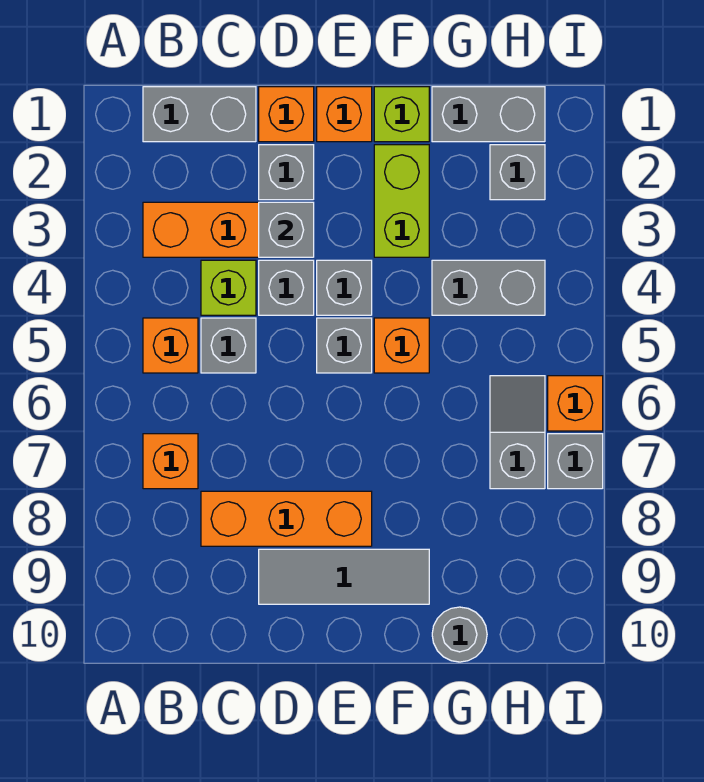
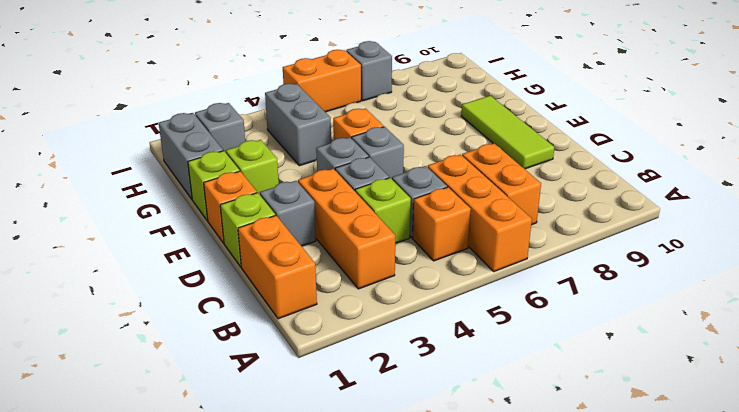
grey brick B1:C1 level 1 -> orange brick B1:C1 level 1
orange brick B7 level 1 -> orange brick B7:C7 level 1
orange brick C8:E8 level 1 -> orange brick A6:C6 level 1
orange brick D1 level 1 -> lime brick D1 level 1
grey brick D3 level 2 -> none
grey tile D9:F9 level 1 -> lime tile D9:F9 level 1
lime brick F2:F3 level 1 -> lime brick F2 level 1
grey round brick G10 level 1 -> none
grey slope H6:H7 level 1 top 7 -> none
orange brick I6 level 1 -> orange brick I5:I6 level 1

